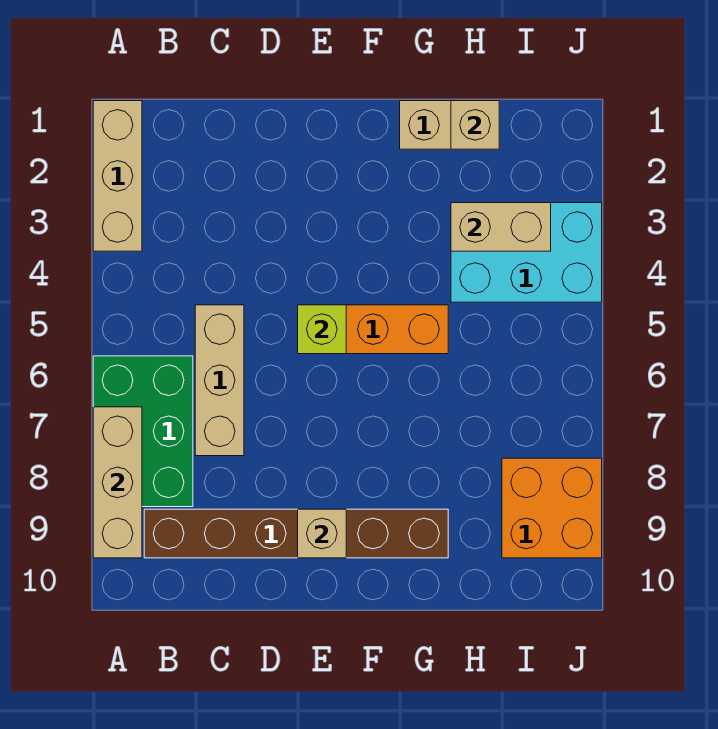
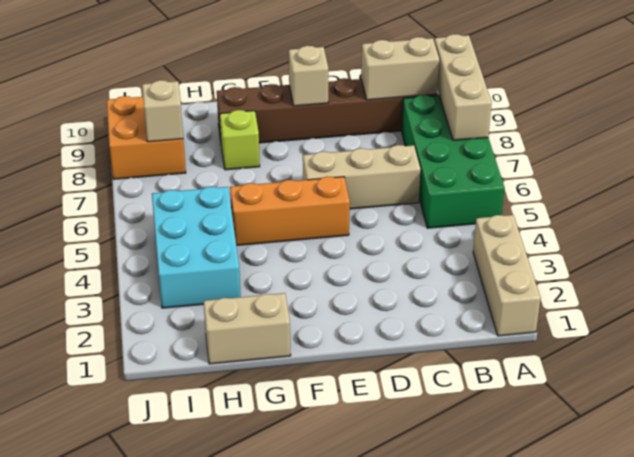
green brick A6:B8 level 1 -> green brick A5:B8 level 1
tan brick C5:C7 level 1 -> tan brick C6:E6 level 1
lime brick E5 level 2 -> lime brick G8 level 1
tan brick H1 level 2 -> tan brick I8 level 2
cyan brick H3:J4 level 1 -> cyan brick H3:I5 level 1
tan brick H3:I3 level 2 -> tan brick B9:C9 level 2

